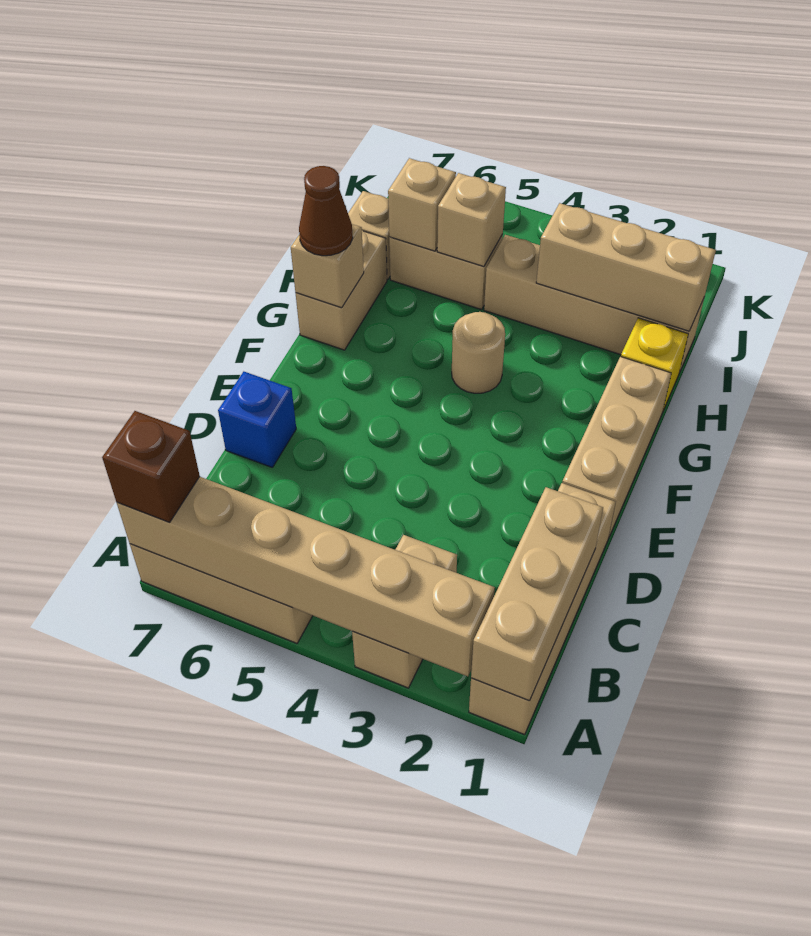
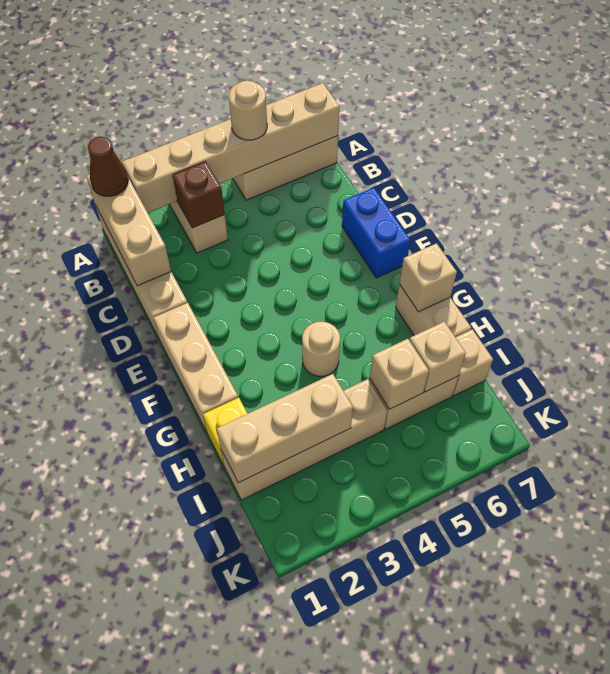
none -> tan round brick A5 level 3
brown brick A7 level 3 -> brown brick B3 level 2
blue brick D7 level 1 -> blue brick D7:E7 level 1
brown cone G7 level 3 -> brown cone A1 level 3

